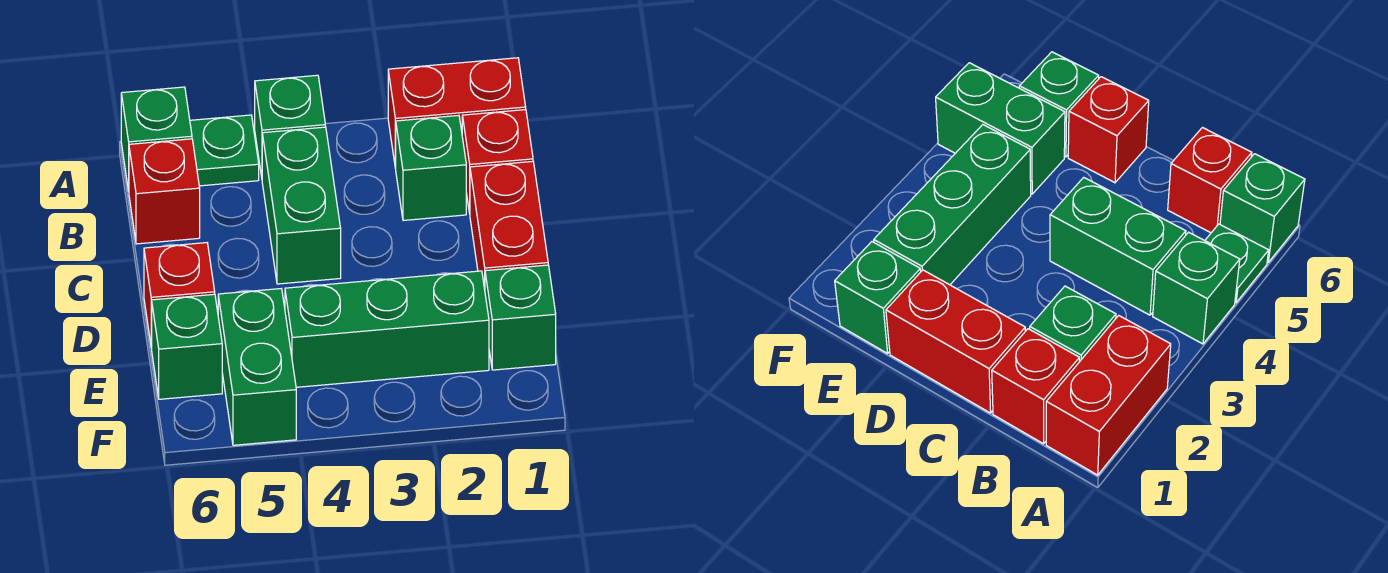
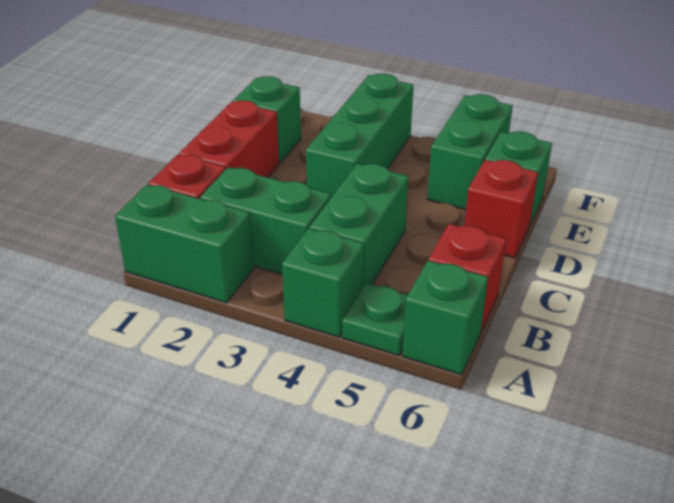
red brick A1:A2 level 1 -> green brick A1:A2 level 1
green brick B2 level 1 -> green brick B2:B3 level 1
green brick E2:E4 level 1 -> green brick D3:F3 level 1

